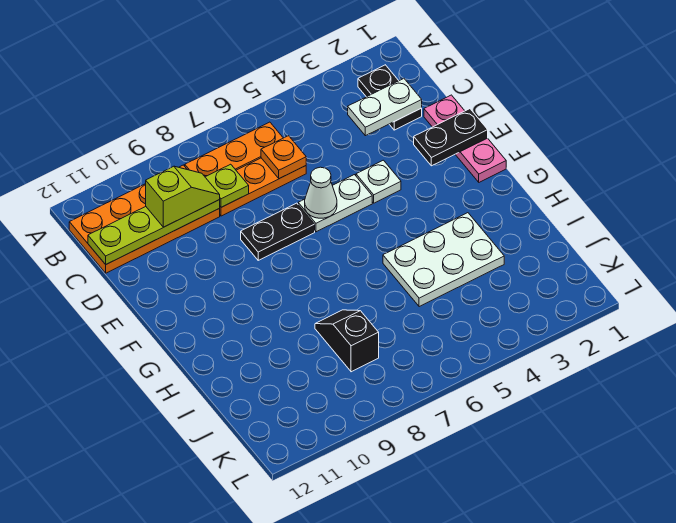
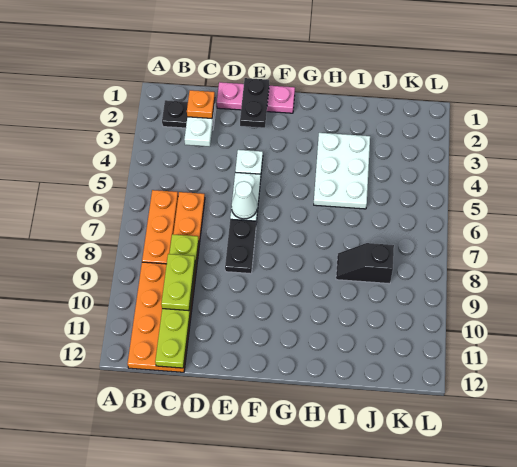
orange plate C6 level 2 -> orange plate C2 level 3
lime slope C9:C10 level 3 top 10 -> lime plate C9:C10 level 3

